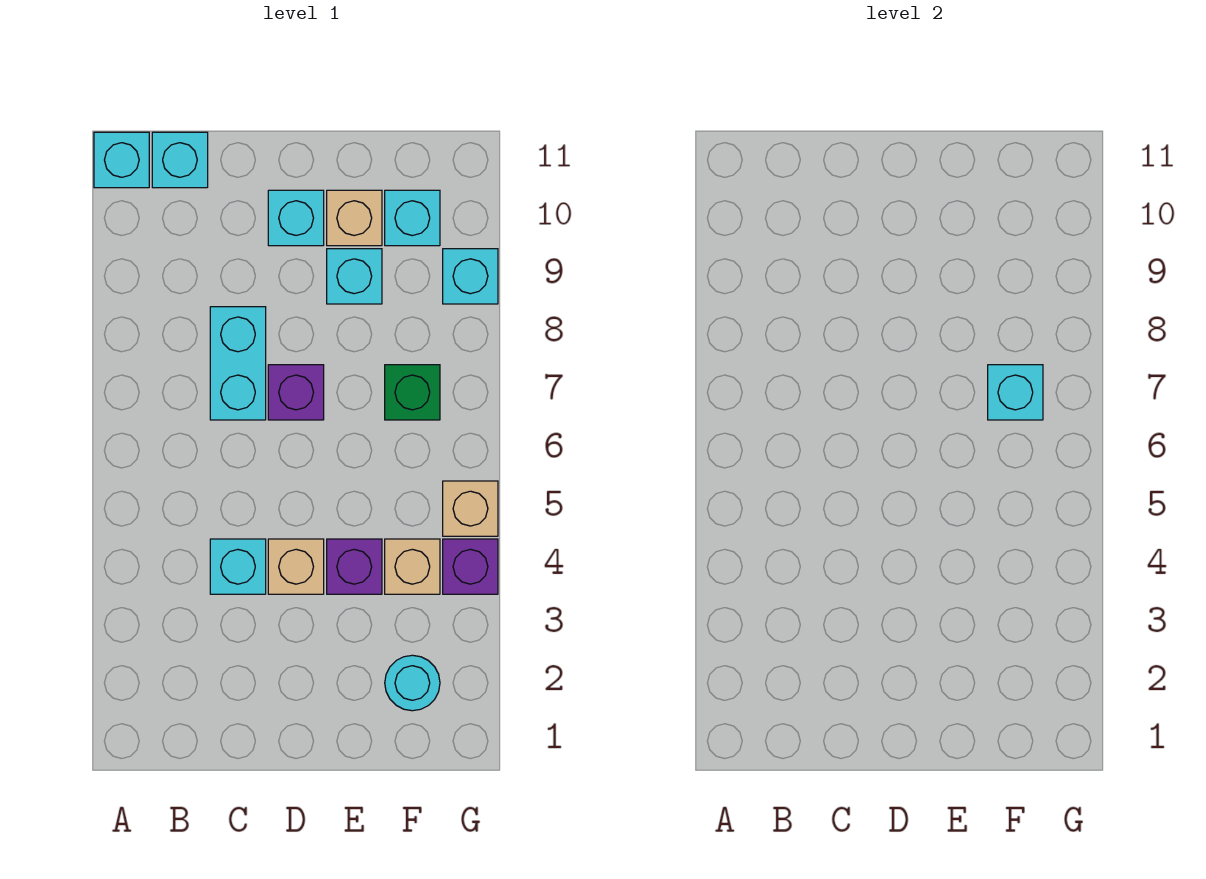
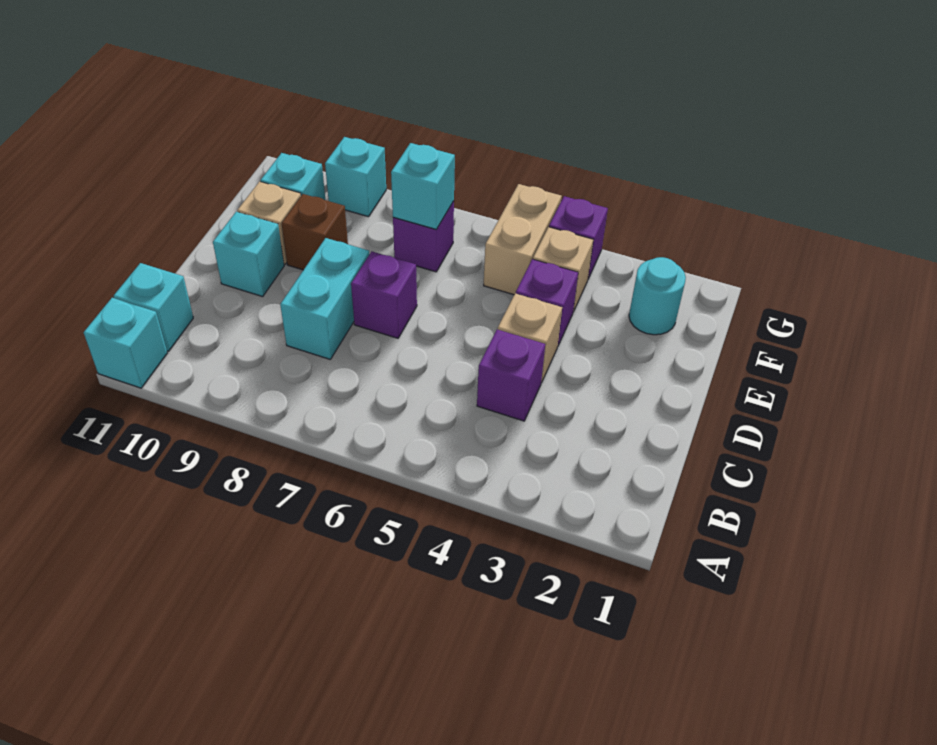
cyan brick C4 level 1 -> purple brick C4 level 1
cyan brick C7:C8 level 1 -> cyan brick C8:D8 level 1
cyan brick E9 level 1 -> brown brick E9 level 1
green brick F7 level 1 -> purple brick F7 level 1
tan brick G5 level 1 -> tan brick F5:G5 level 1

